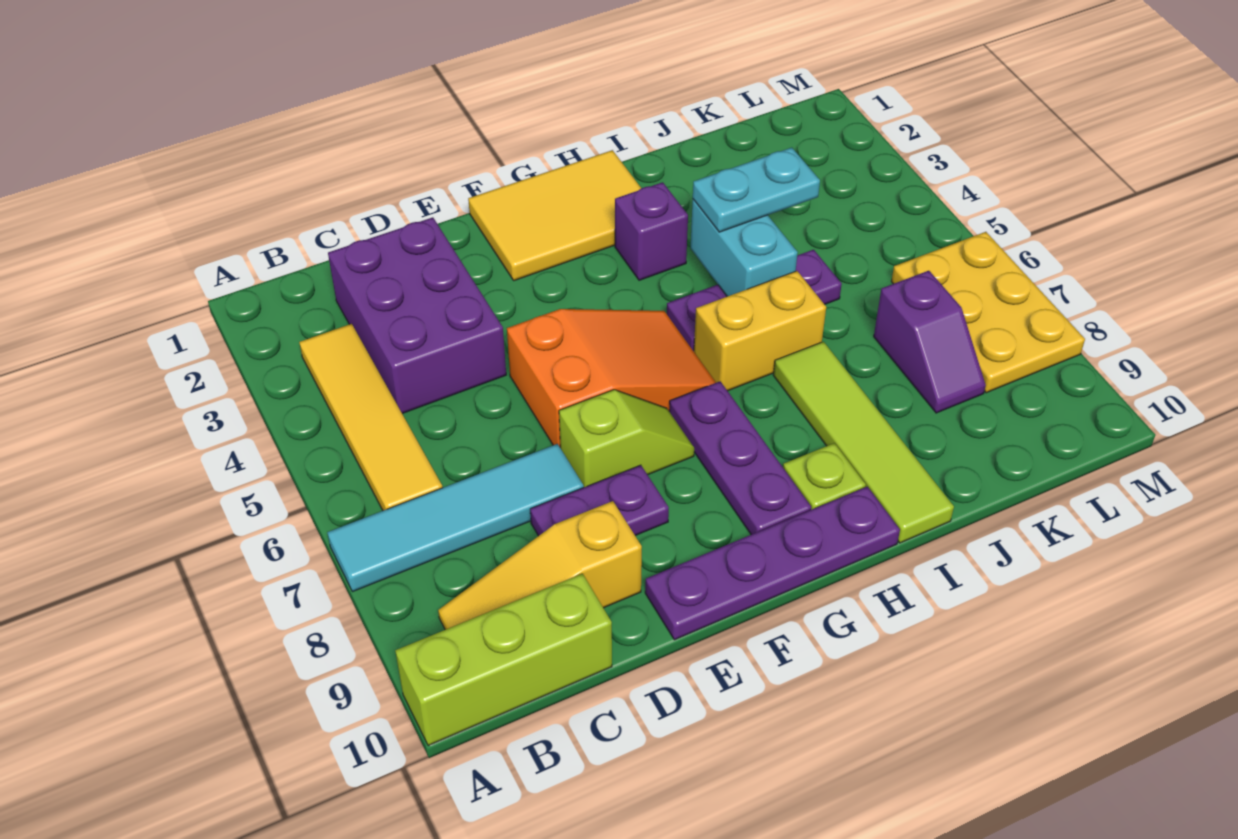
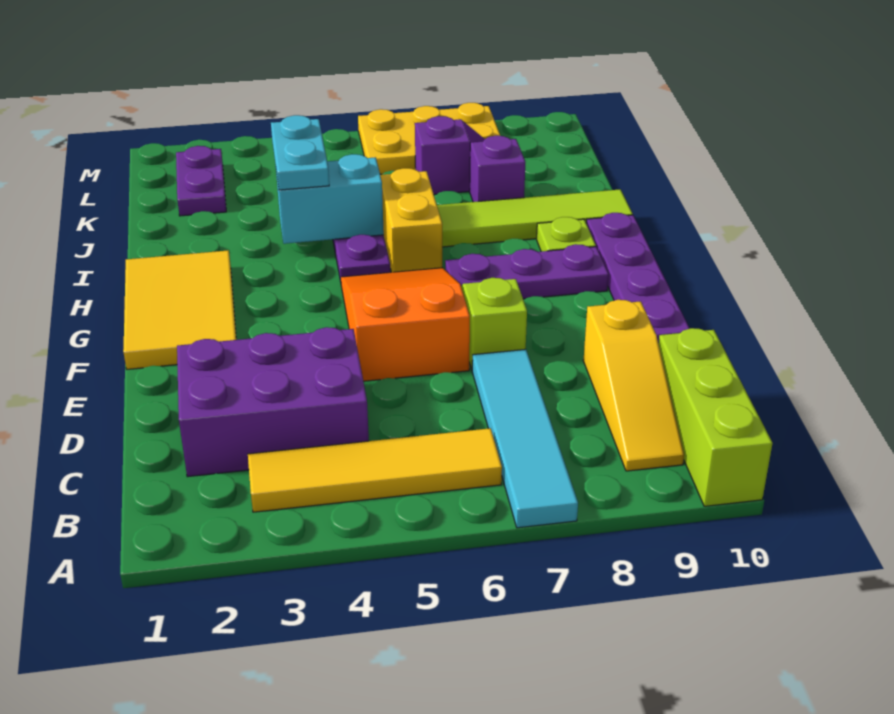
purple plate D8:E8 level 1 -> purple plate K2:L2 level 1
purple brick H3 level 1 -> purple brick J8 level 1

